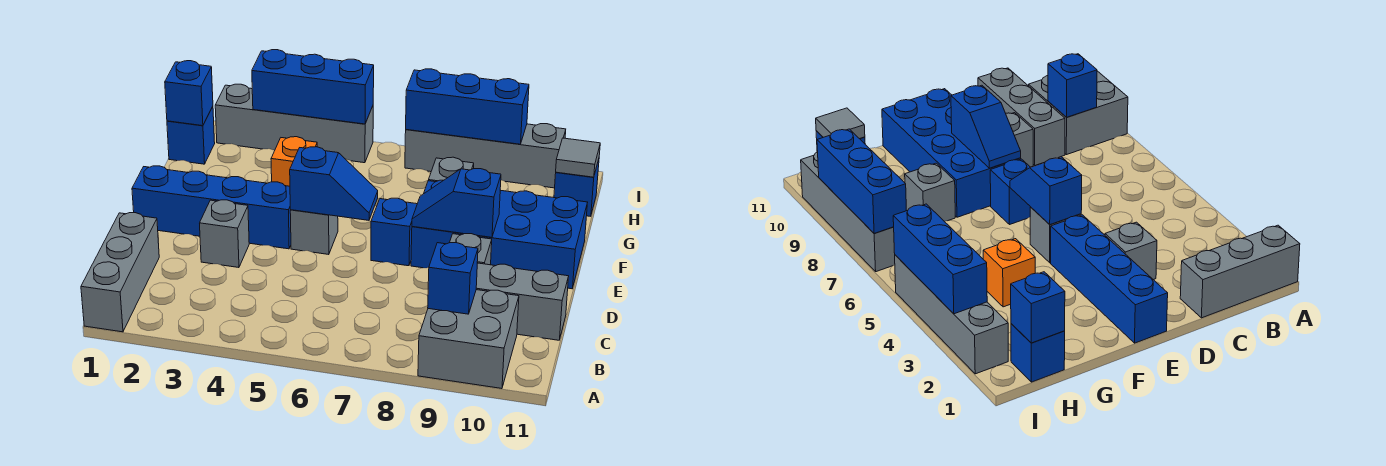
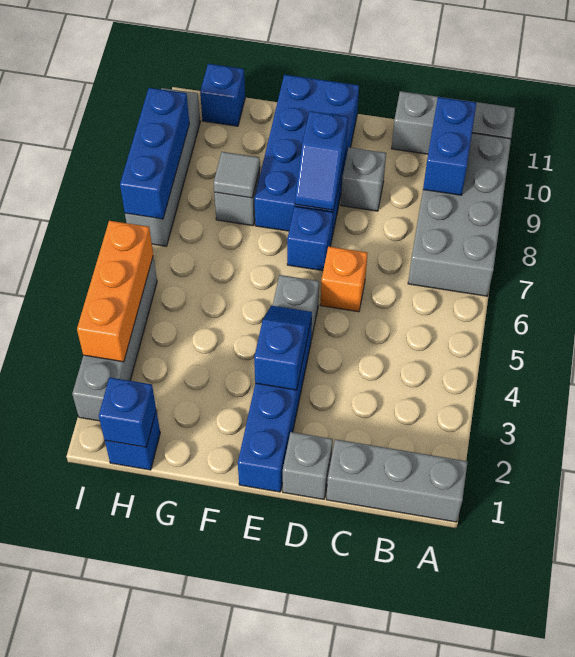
grey brick A9:B10 level 1 -> grey brick A7:B10 level 1
blue brick B9 level 2 -> blue brick B9:B10 level 2
grey brick C9:C11 level 1 -> grey brick A11:C11 level 1
grey brick D3 level 1 -> grey brick D1 level 1
blue slope E5:E6 level 2 top 5 -> blue slope E3:E4 level 2 top 3
orange brick G4 level 1 -> orange brick D6 level 1
grey tile H11 level 2 -> grey tile G8 level 2
blue brick I3:I5 level 2 -> orange brick I3:I5 level 2

